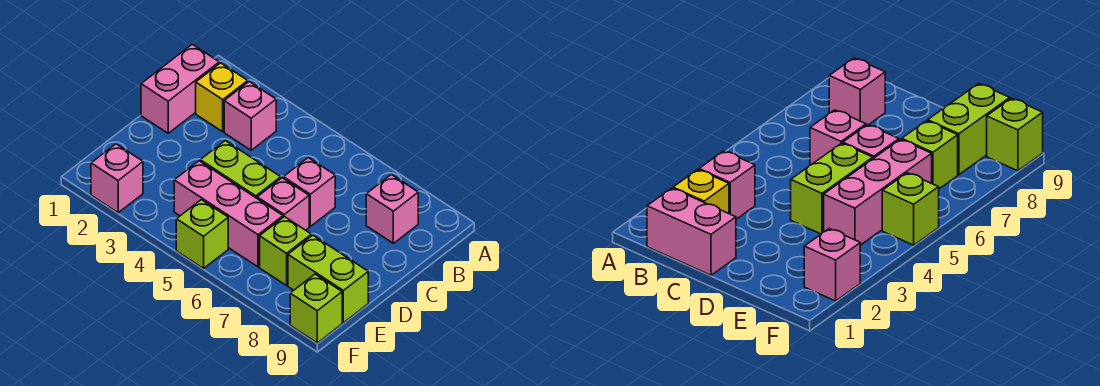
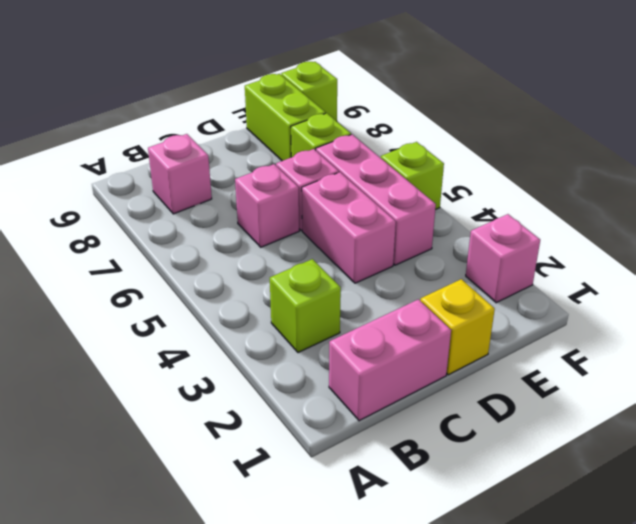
yellow brick B2 level 1 -> yellow brick D1 level 1
pink brick B3 level 1 -> lime brick B3 level 1
lime brick D4:D5 level 1 -> pink brick D4:D5 level 1

